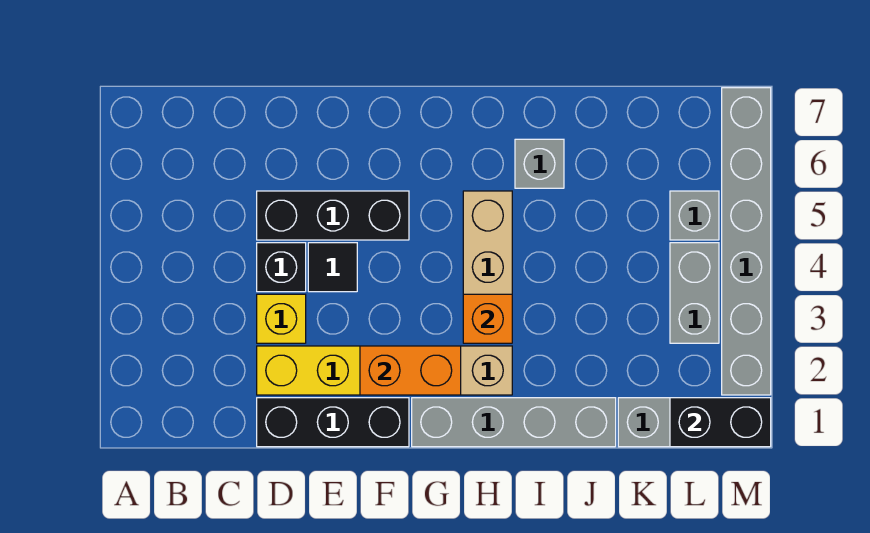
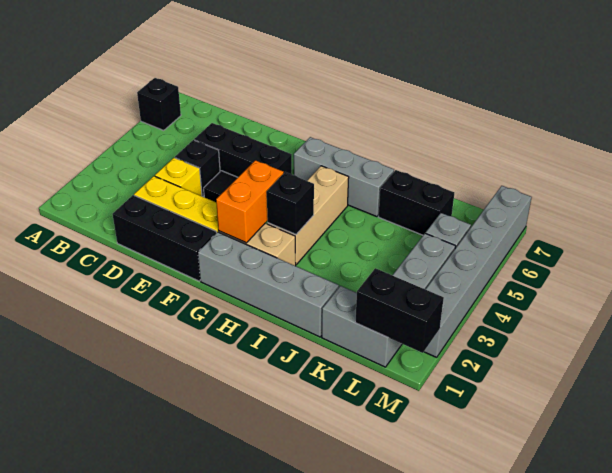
none -> black brick A6 level 1
orange brick F2:G2 level 2 -> orange brick G2:G3 level 2
orange brick H3 level 2 -> black brick H3 level 2
grey brick I6 level 1 -> grey brick G6:I6 level 1
none -> black brick J6:K6 level 1

